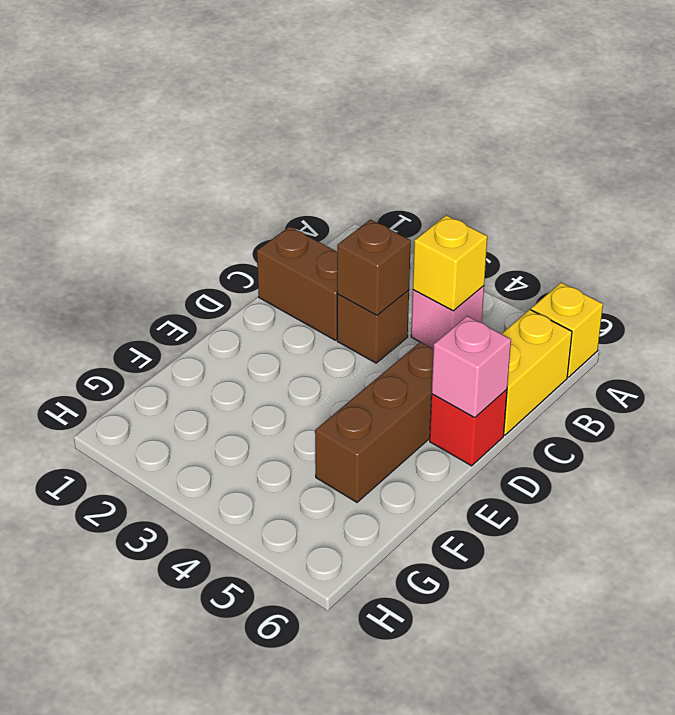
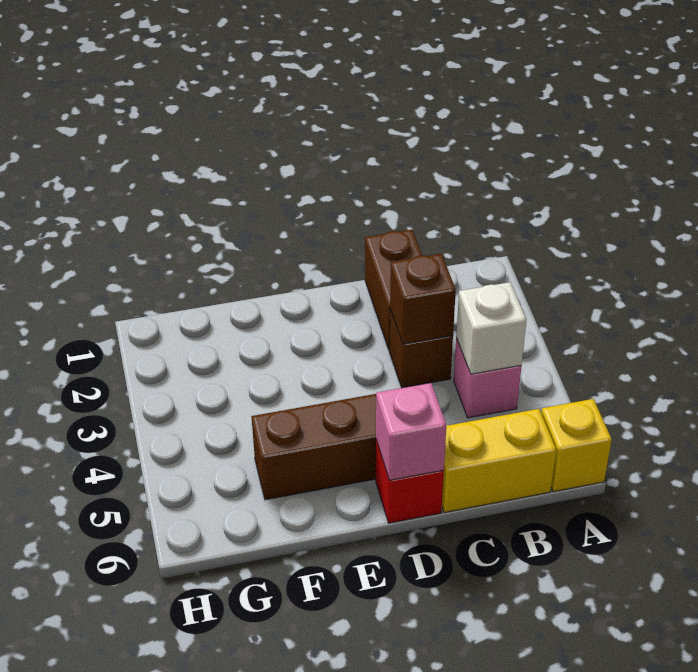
yellow brick B4 level 2 -> white brick B4 level 2

